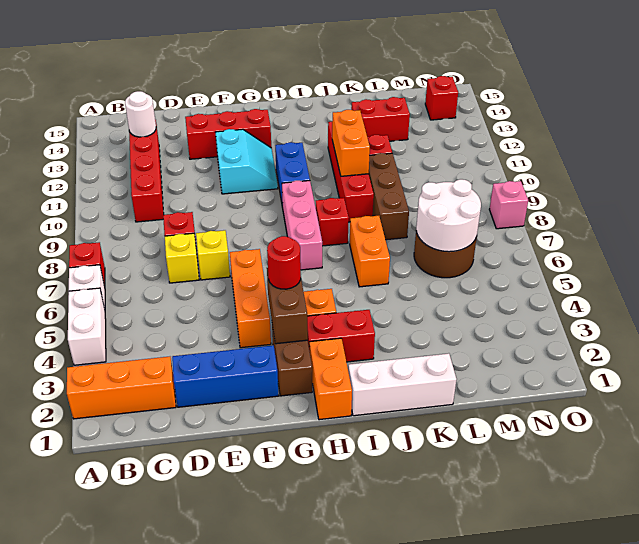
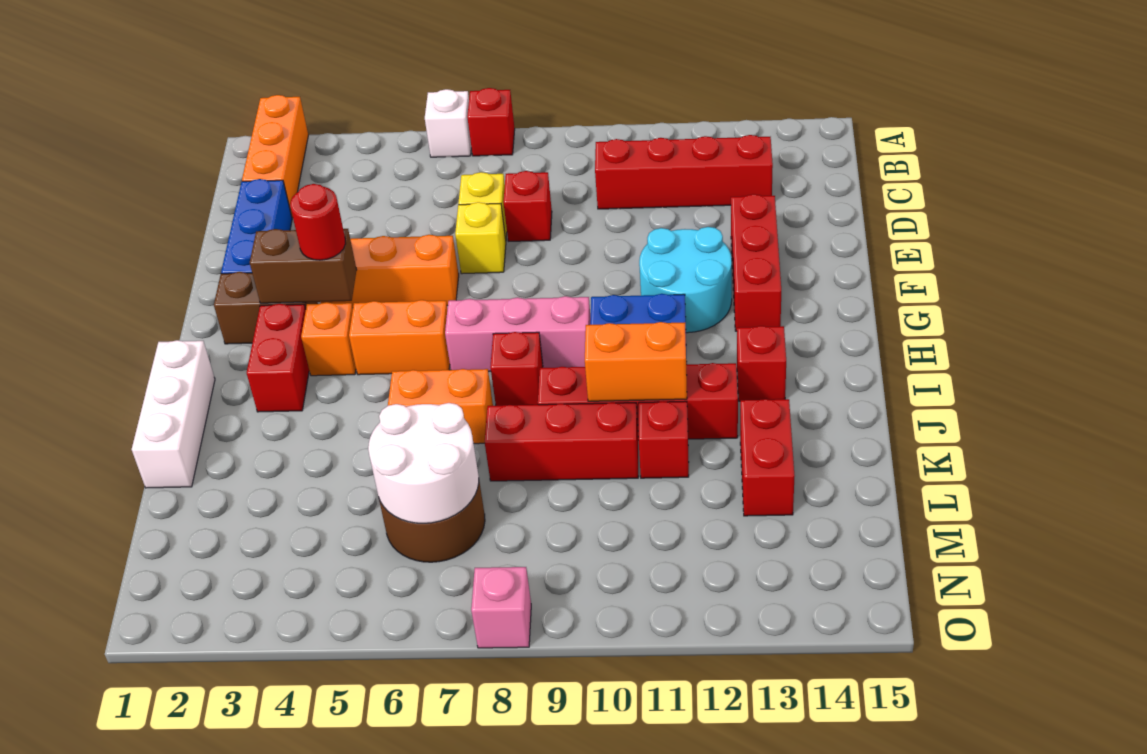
white brick A4:A5 level 1 -> none
white round brick C13 level 2 -> none
cyan slope F11:G12 level 1 top F -> cyan round brick F11:G12 level 1
orange brick H1:H2 level 1 -> orange brick H5:H6 level 1
brown brick K8:K10 level 1 -> red brick K8:K10 level 1
red brick N14 level 1 -> red brick I13 level 1

